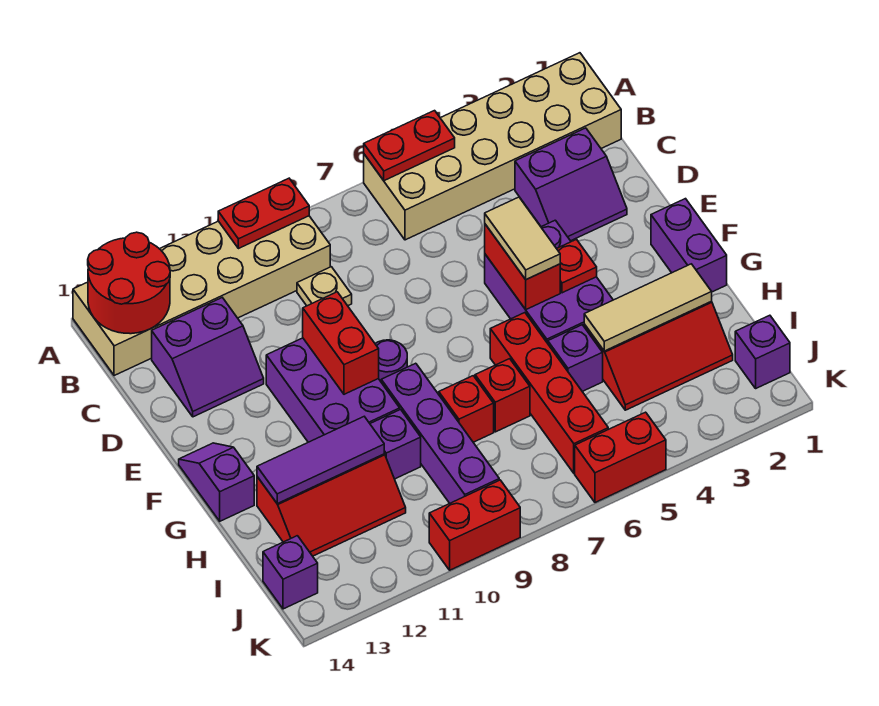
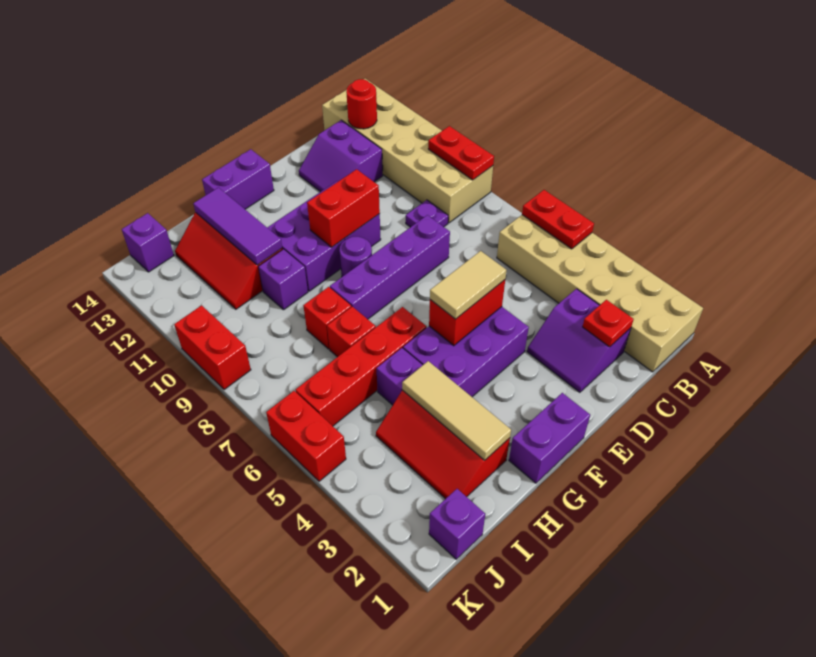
red round brick A13:B14 level 2 -> red round brick B13 level 2
tan plate C9 level 1 -> purple plate C9 level 1
red plate F4 level 2 -> red plate C2 level 2
purple slope F14:G14 level 1 top G -> purple brick F14:G14 level 1
purple brick G9:J9 level 1 -> purple brick D8:G8 level 1

